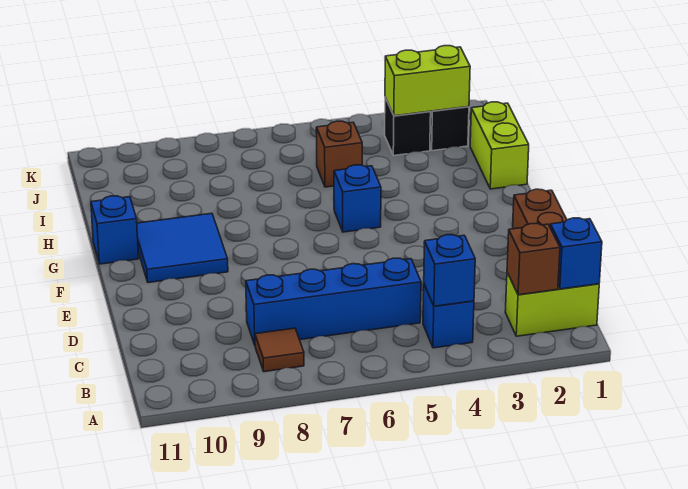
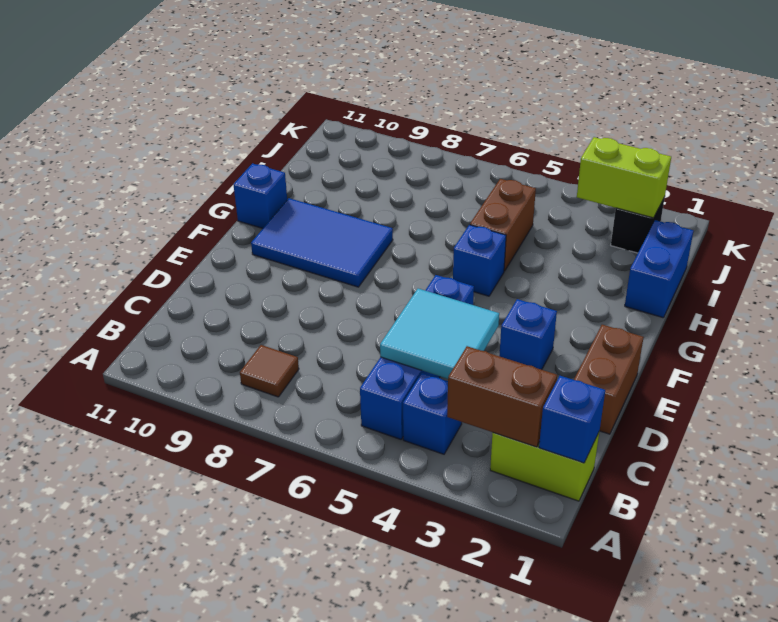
brown brick B2 level 2 -> brown brick B2:B3 level 2
blue brick B4 level 2 -> blue brick E3 level 1
none -> cyan tile C4:D5 level 2
blue brick C5:C8 level 1 -> blue brick B5:E5 level 1
blue tile F9:G10 level 1 -> blue tile F8:G10 level 1
lime brick H1:I1 level 1 -> blue brick H1:I1 level 1
brown brick I5 level 1 -> brown brick H5:I5 level 1
black brick J3 level 1 -> none

